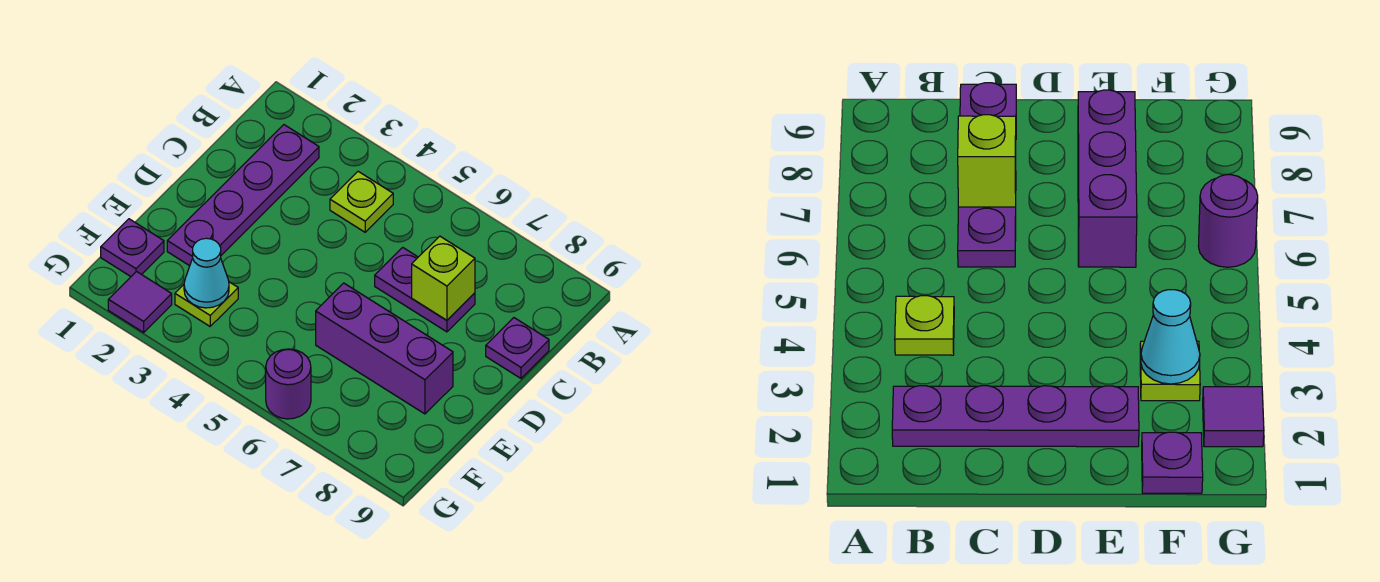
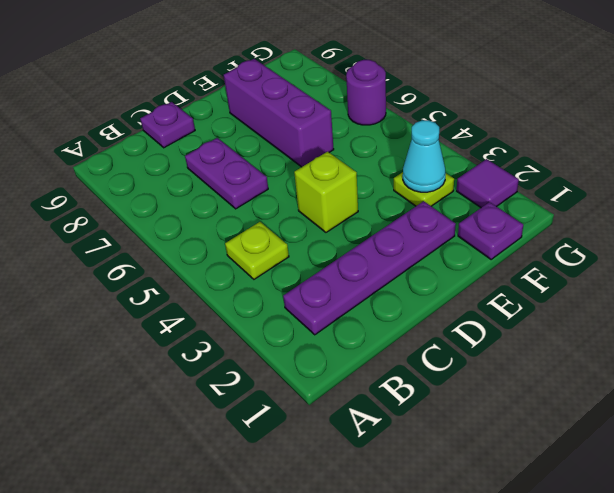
lime brick C7 level 2 -> lime brick D4 level 1

